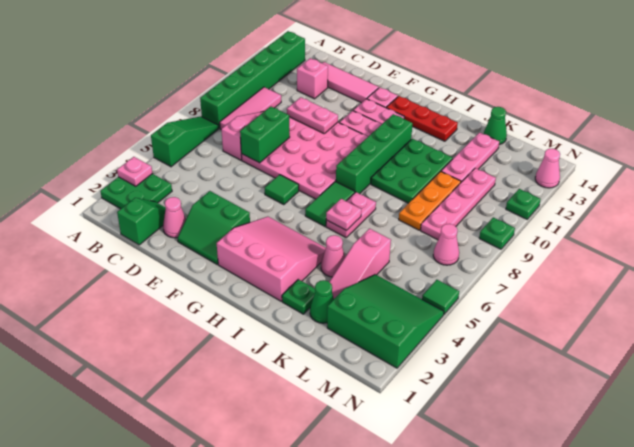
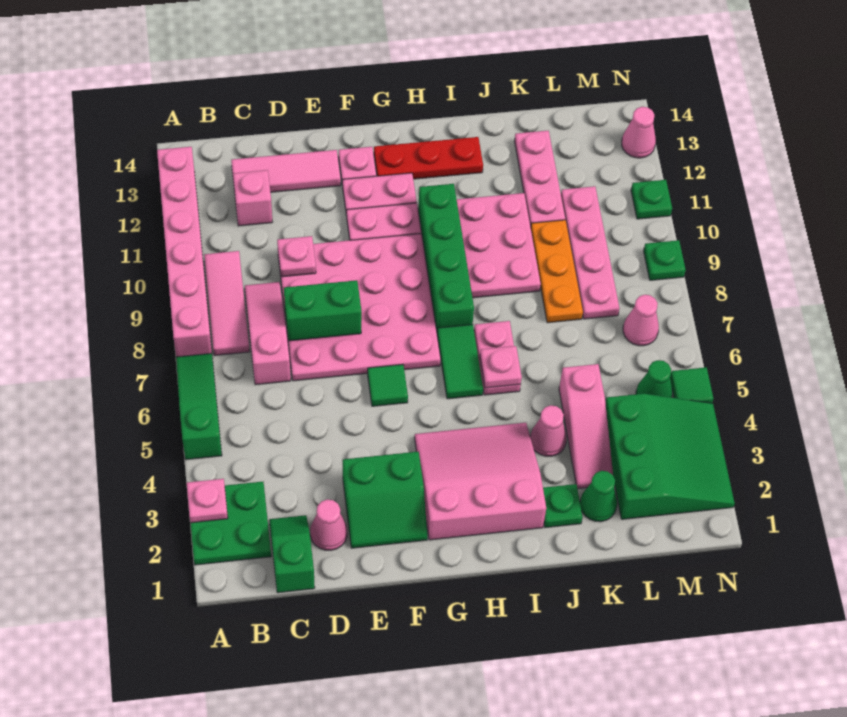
green brick A8:A13 level 1 -> pink brick A8:A13 level 1
green brick D7:D8 level 2 -> green brick D8:E8 level 2
pink plate D10:E10 level 2 -> pink plate D10 level 2
green plate I9:J11 level 1 -> pink plate I9:J11 level 1
green cone K14 level 1 -> green cone M5 level 1
green slope L2:N4 level 1 top 2 -> green slope L2:N4 level 1 top L

